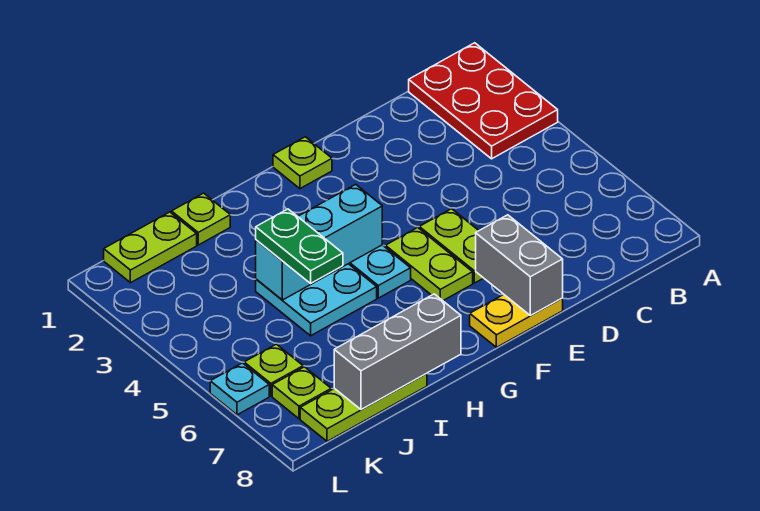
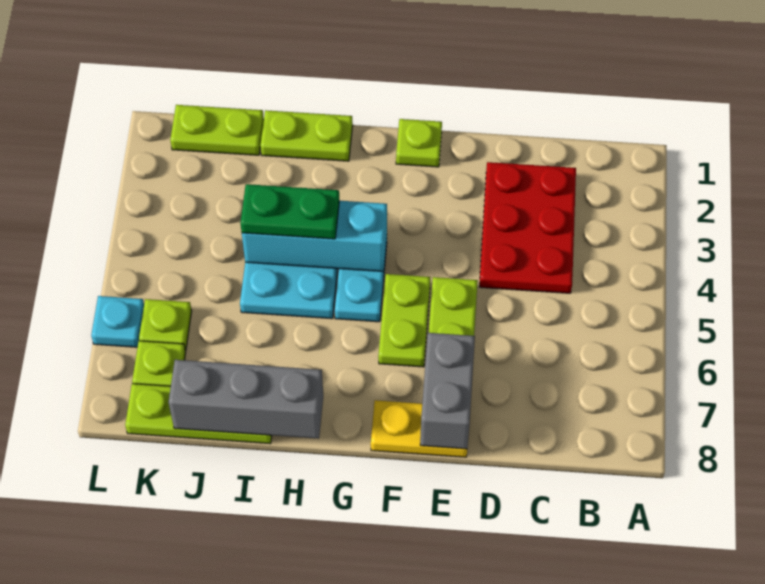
red plate A1:B3 level 1 -> red plate C2:D4 level 1
lime plate I1 level 1 -> lime plate H1:I1 level 1
green plate I4:I5 level 3 -> green plate H4:I4 level 3

